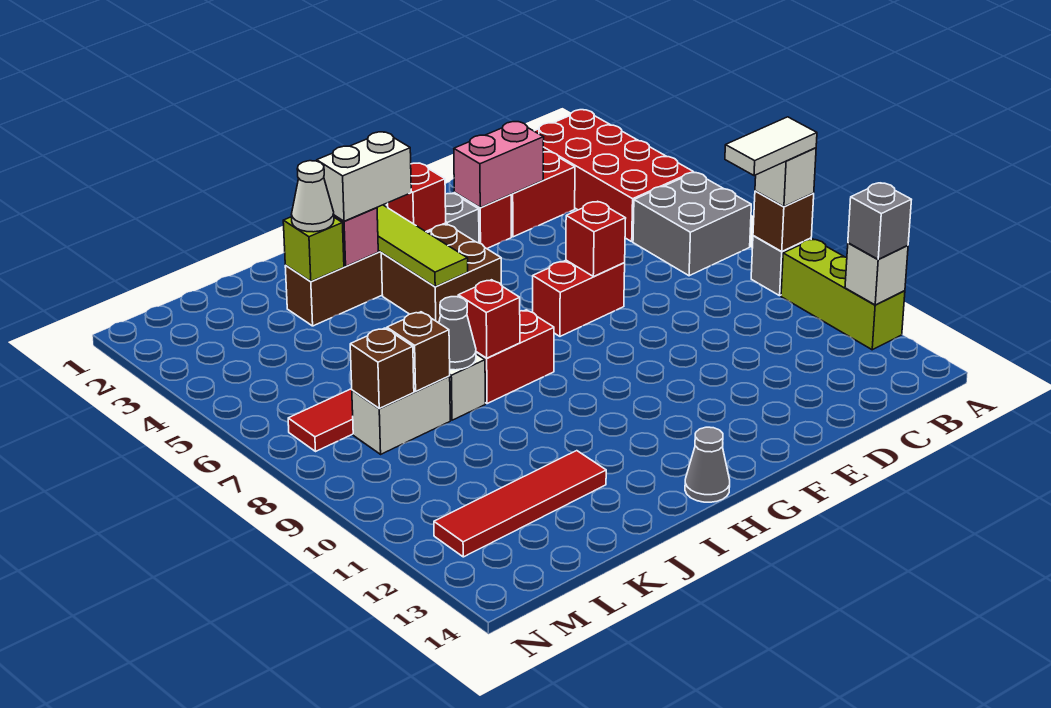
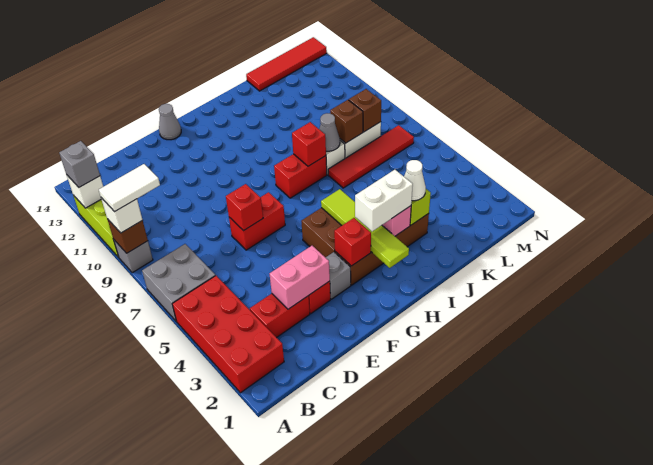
grey cone H14 level 1 -> grey cone F14 level 1
red tile J12:M12 level 1 -> red tile K14:N14 level 1

